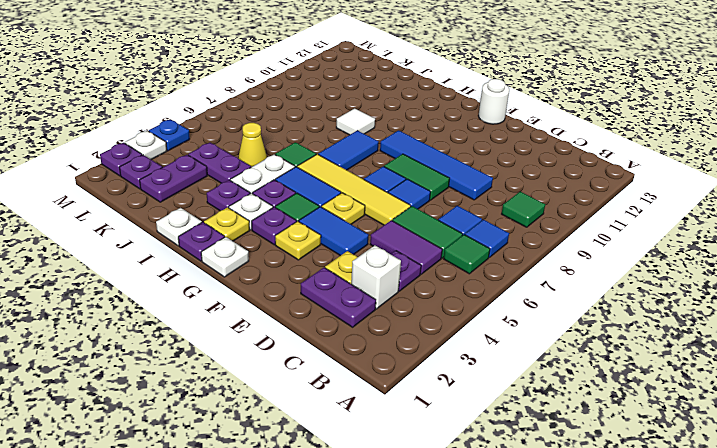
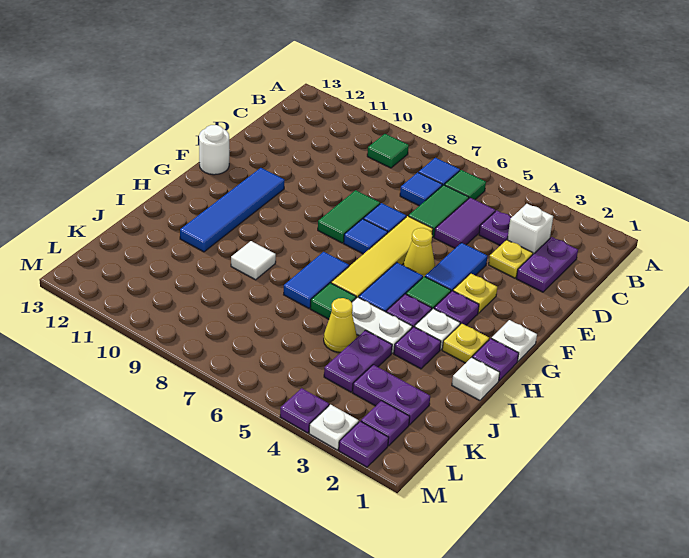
blue tile D9:G9 level 1 -> blue tile F11:I11 level 1
yellow plate F5 level 1 -> yellow cone F5 level 1
blue tile H7:H8 level 1 -> blue tile H7:I7 level 1
blue plate M4 level 1 -> purple plate M4 level 1

